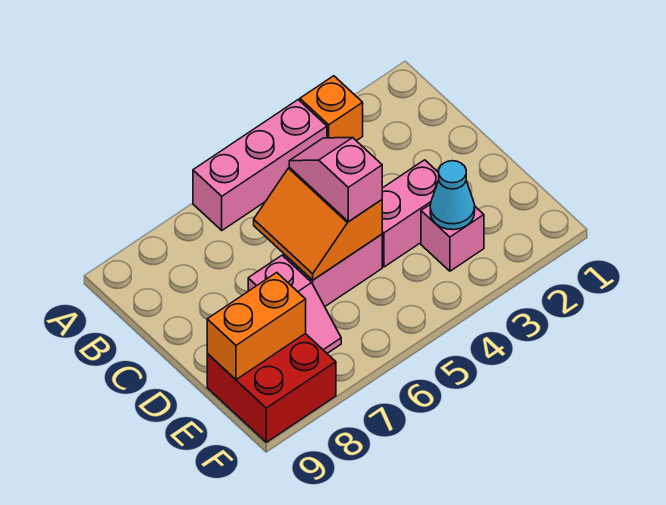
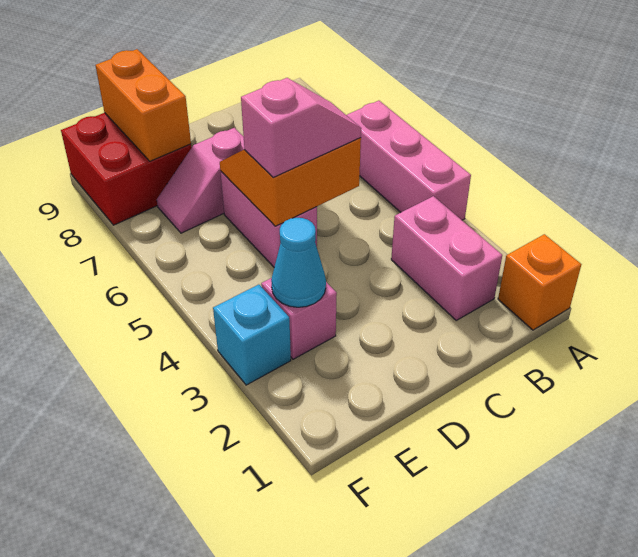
orange brick A3 level 1 -> orange brick A1 level 1
pink brick D3:D4 level 1 -> pink brick B2:B3 level 1
none -> cyan brick F3 level 1

